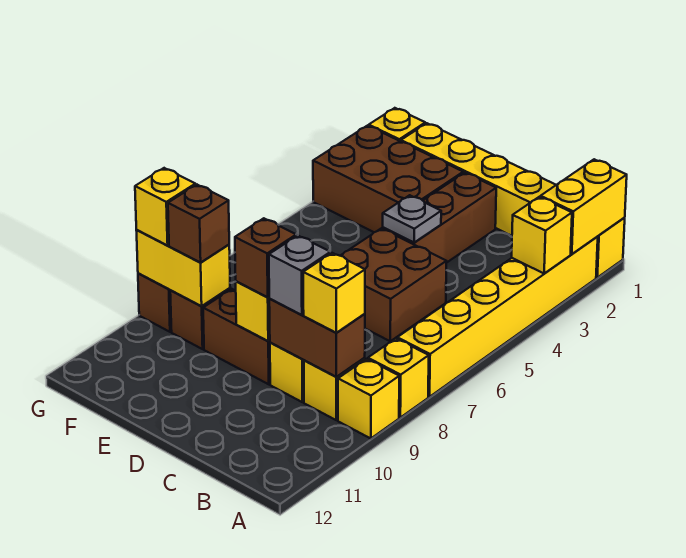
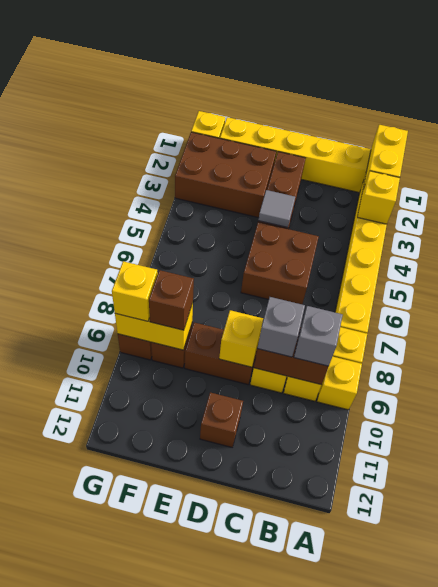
yellow brick B9 level 3 -> grey brick B9 level 3
grey plate D4 level 2 -> grey tile D4 level 2
brown brick D9 level 3 -> brown brick D11 level 1

